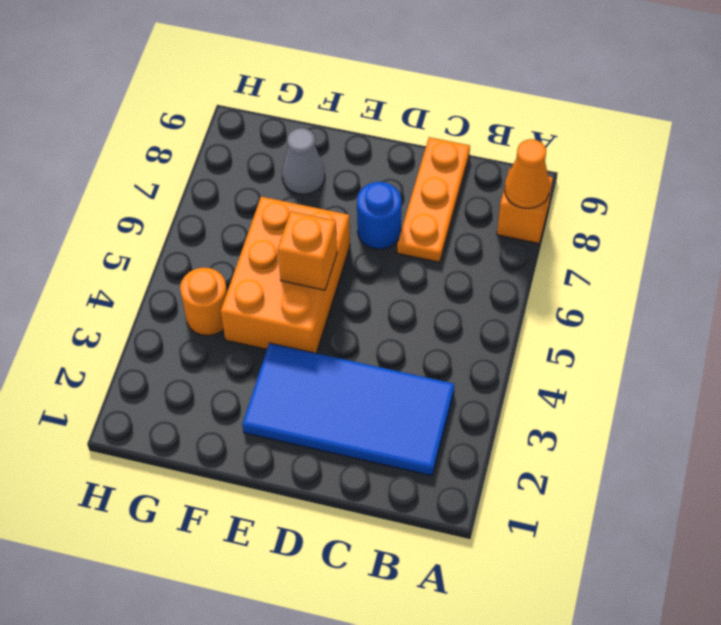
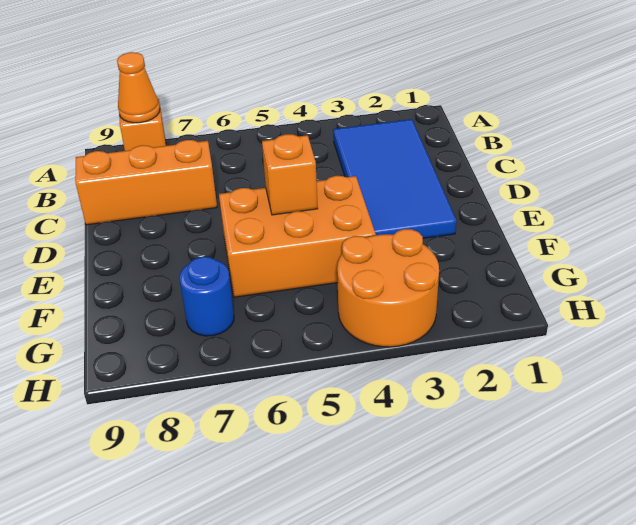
orange plate C7:C9 level 1 -> orange brick C7:C9 level 1
blue round brick D7 level 1 -> blue round brick G7 level 1
grey cone F8 level 1 -> none
orange round brick G4 level 1 -> orange round brick G3:H4 level 1

